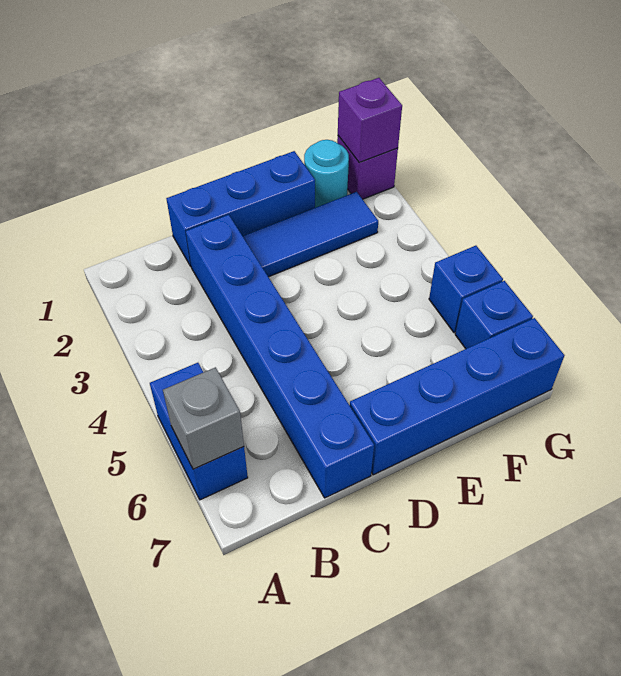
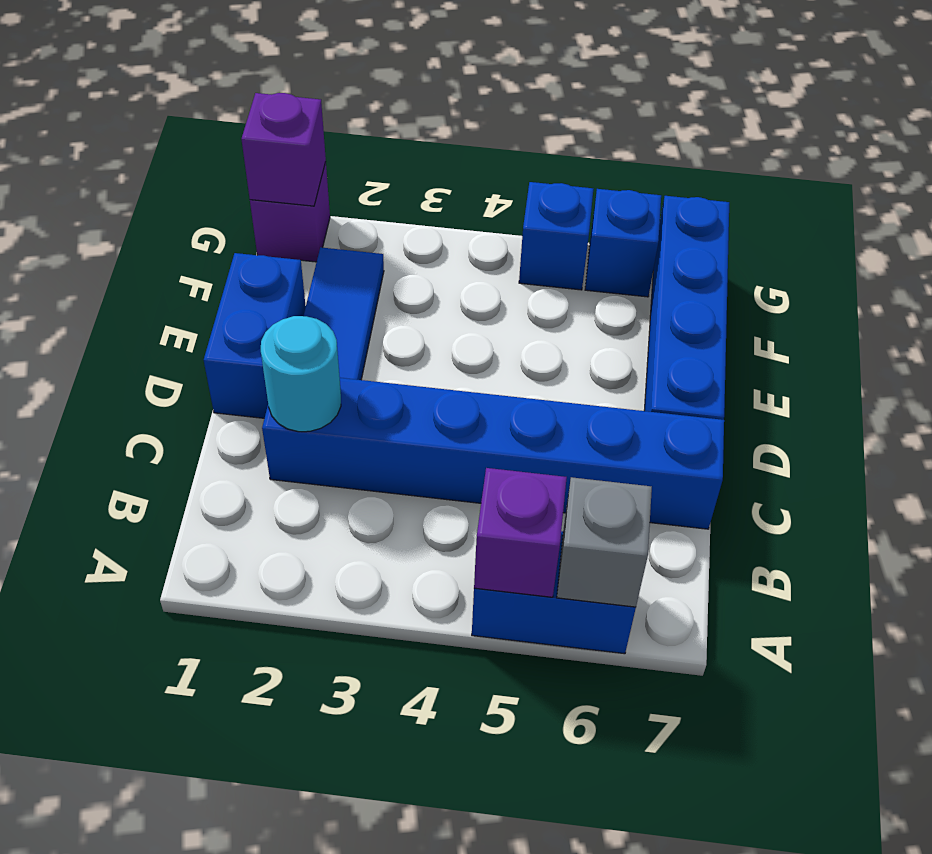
none -> purple brick A5 level 2
blue brick C1:E1 level 1 -> blue brick D1:E1 level 1
cyan round brick F1 level 1 -> cyan round brick C2 level 2

